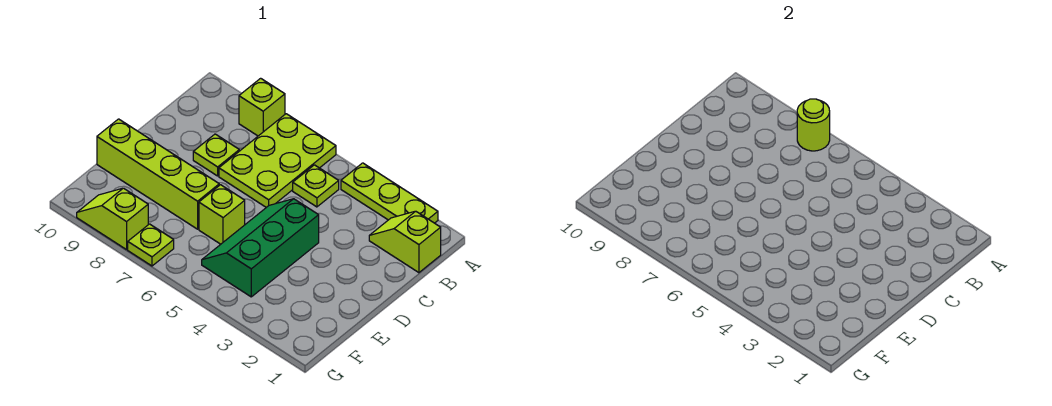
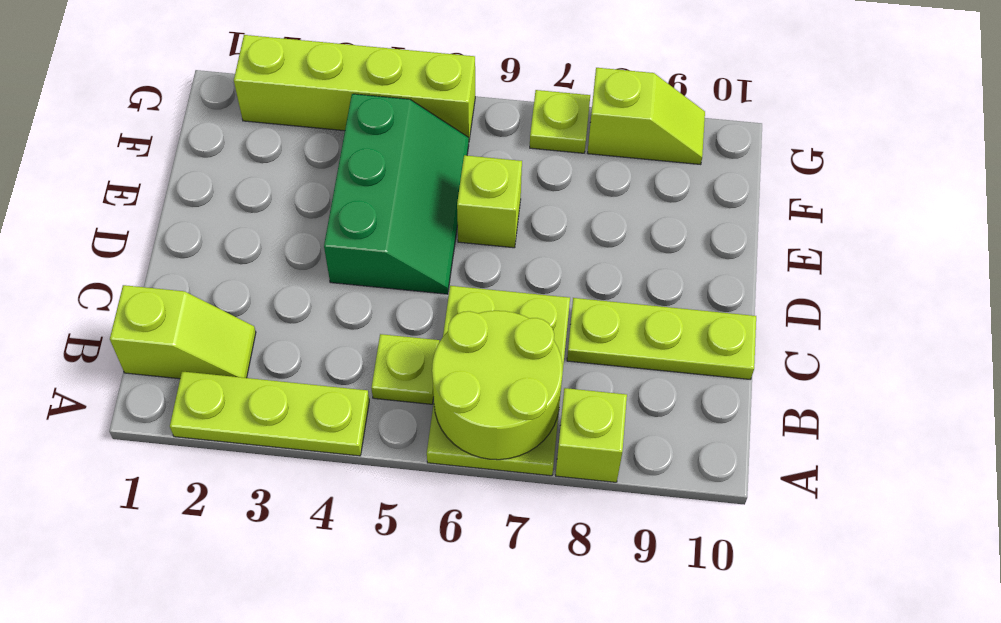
lime round brick A7 level 2 -> lime round brick A6:B7 level 2
lime plate C8 level 1 -> lime plate C8:C10 level 1
lime brick E7:E10 level 1 -> lime brick G2:G5 level 1

